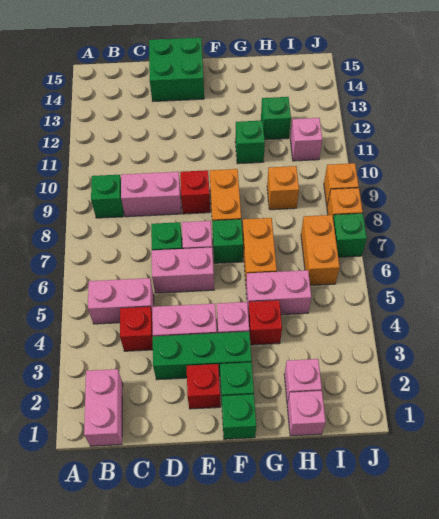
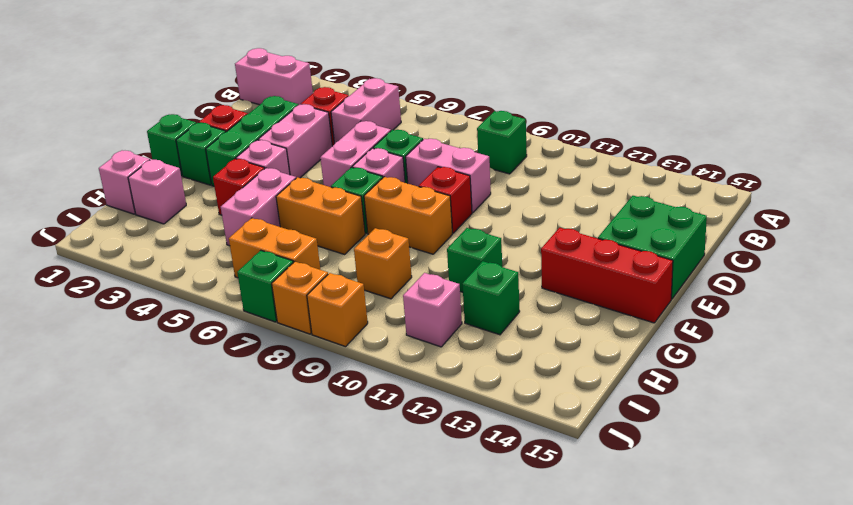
pink brick C9:D9 level 1 -> pink brick D8:D9 level 1
none -> red brick F13:F15 level 1

